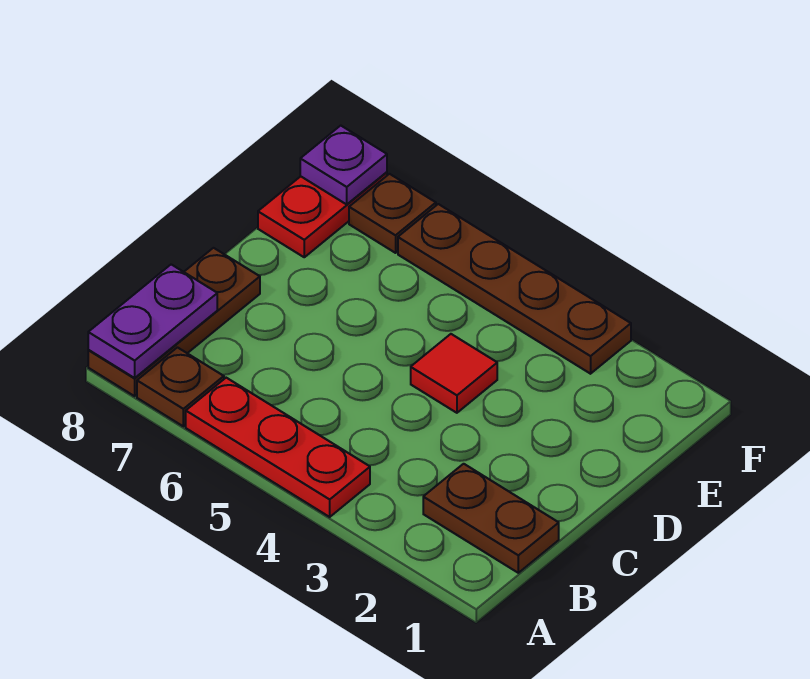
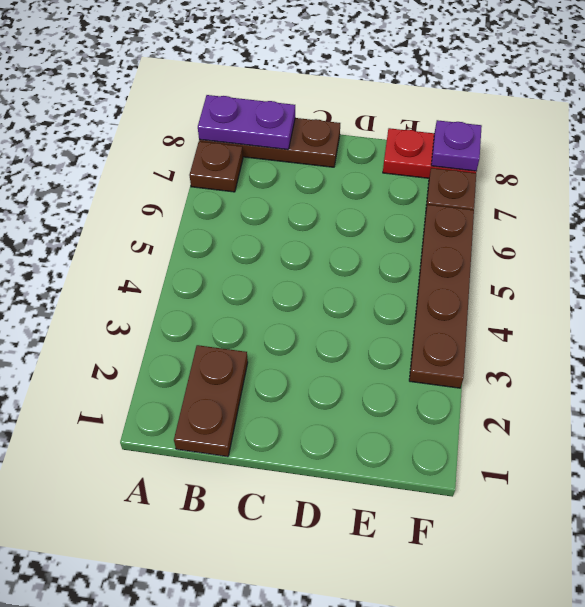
red plate A4:A6 level 1 -> none
red tile D4 level 1 -> none

